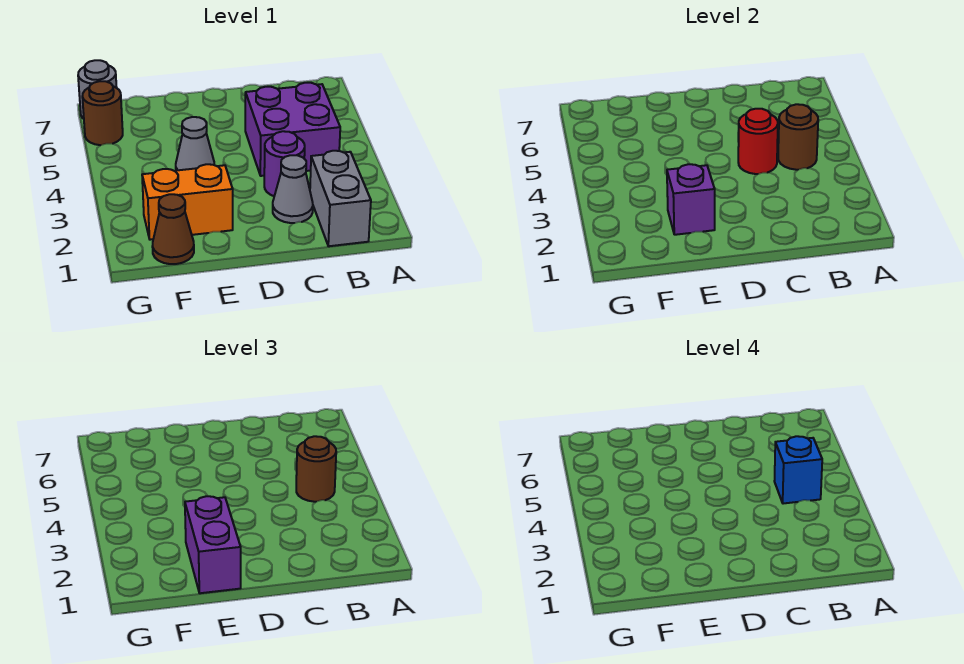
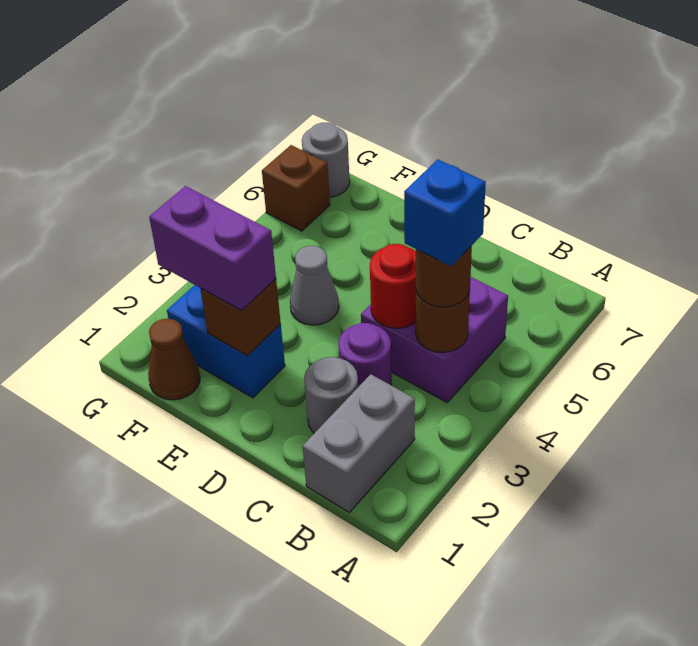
grey cone C2 level 1 -> grey round brick C2 level 1
purple brick E1:E2 level 3 -> purple brick E2:F2 level 3
orange brick E2:F2 level 1 -> blue brick E2:F2 level 1
purple brick E2 level 2 -> brown brick E2 level 2
brown round brick G6 level 1 -> brown brick G6 level 1

